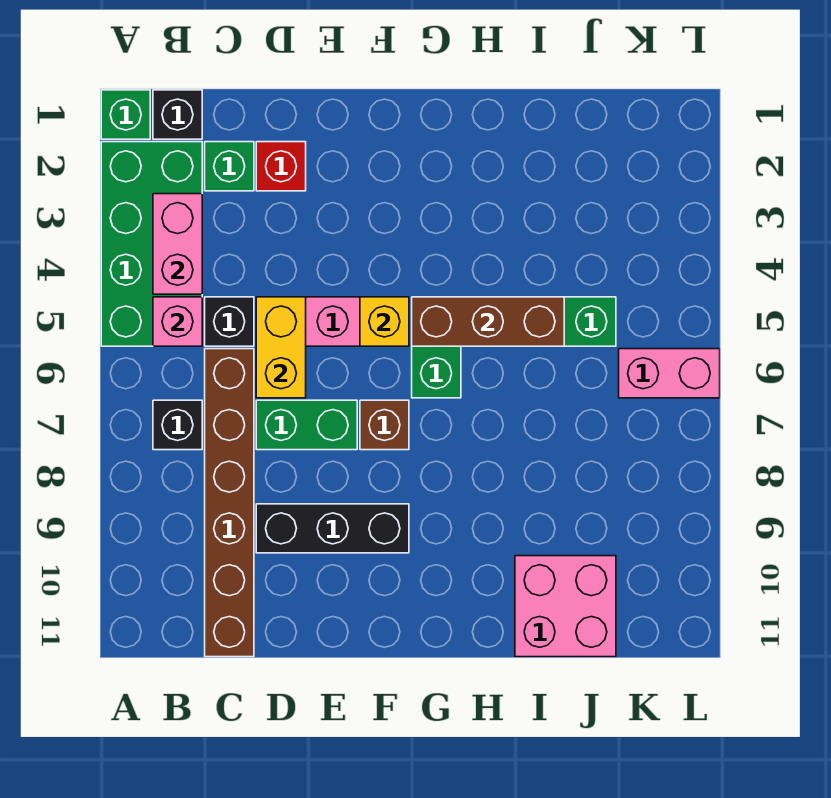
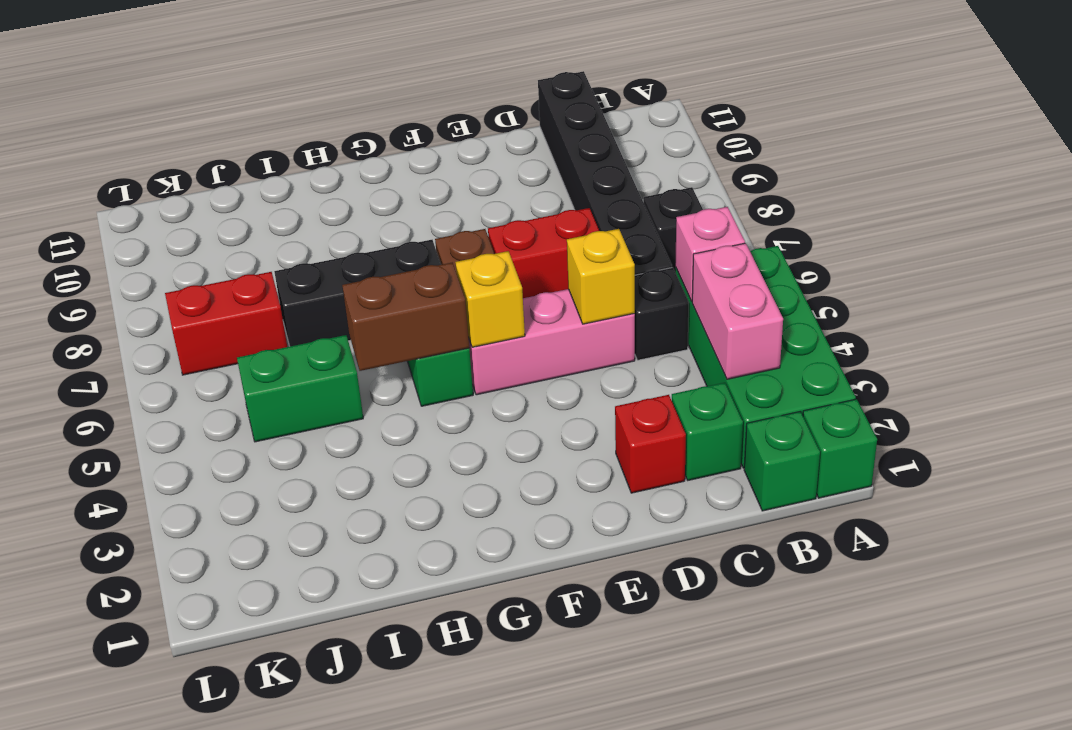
black brick B1 level 1 -> green brick B1 level 1
brown brick C6:C11 level 1 -> black brick C6:C11 level 1
yellow brick D5:D6 level 2 -> yellow brick D5 level 2
green brick D7:E7 level 1 -> red brick D7:E7 level 1
black brick D9:F9 level 1 -> black brick G7:I7 level 1
brown brick G5:I5 level 2 -> brown brick G5:H5 level 2
pink brick I10:J11 level 1 -> none
none -> red brick J7:K7 level 1
pink brick K6:L6 level 1 -> none

